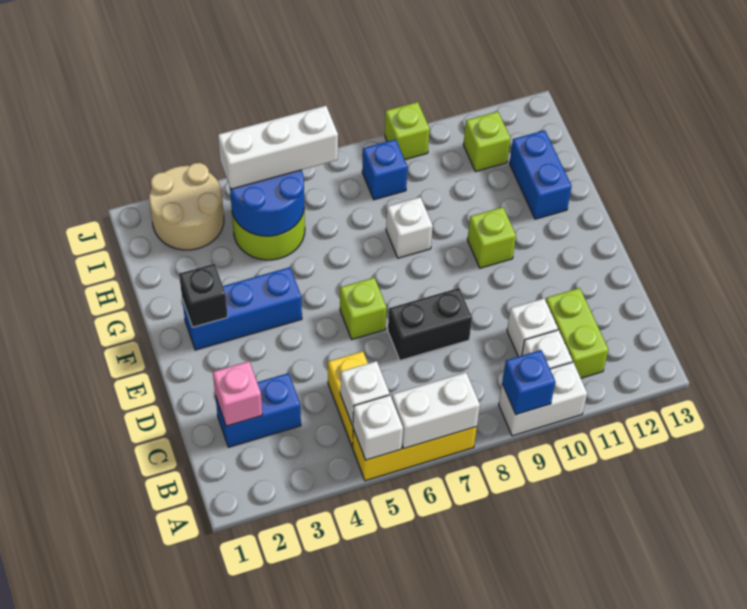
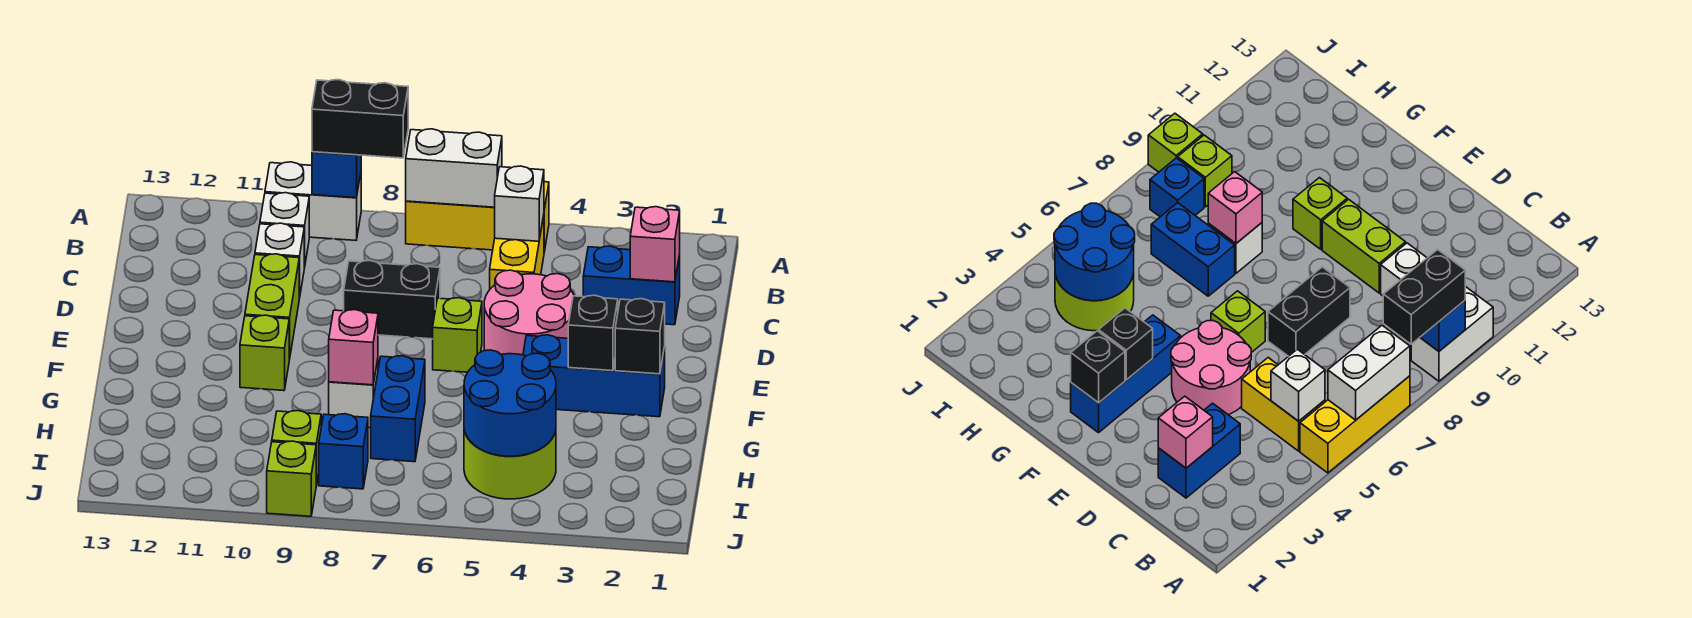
white brick A5 level 2 -> none
none -> black brick A8:A9 level 3
lime brick B11:C11 level 1 -> lime brick D10:E10 level 1
none -> pink round brick D4:E5 level 1
none -> black brick F3 level 2
none -> pink brick G8 level 2
blue brick G12:H12 level 1 -> blue brick G7:H7 level 1
tan round brick I2:J3 level 1 -> none
white brick I4:I6 level 3 -> none
lime brick I11 level 1 -> lime brick I9 level 1

